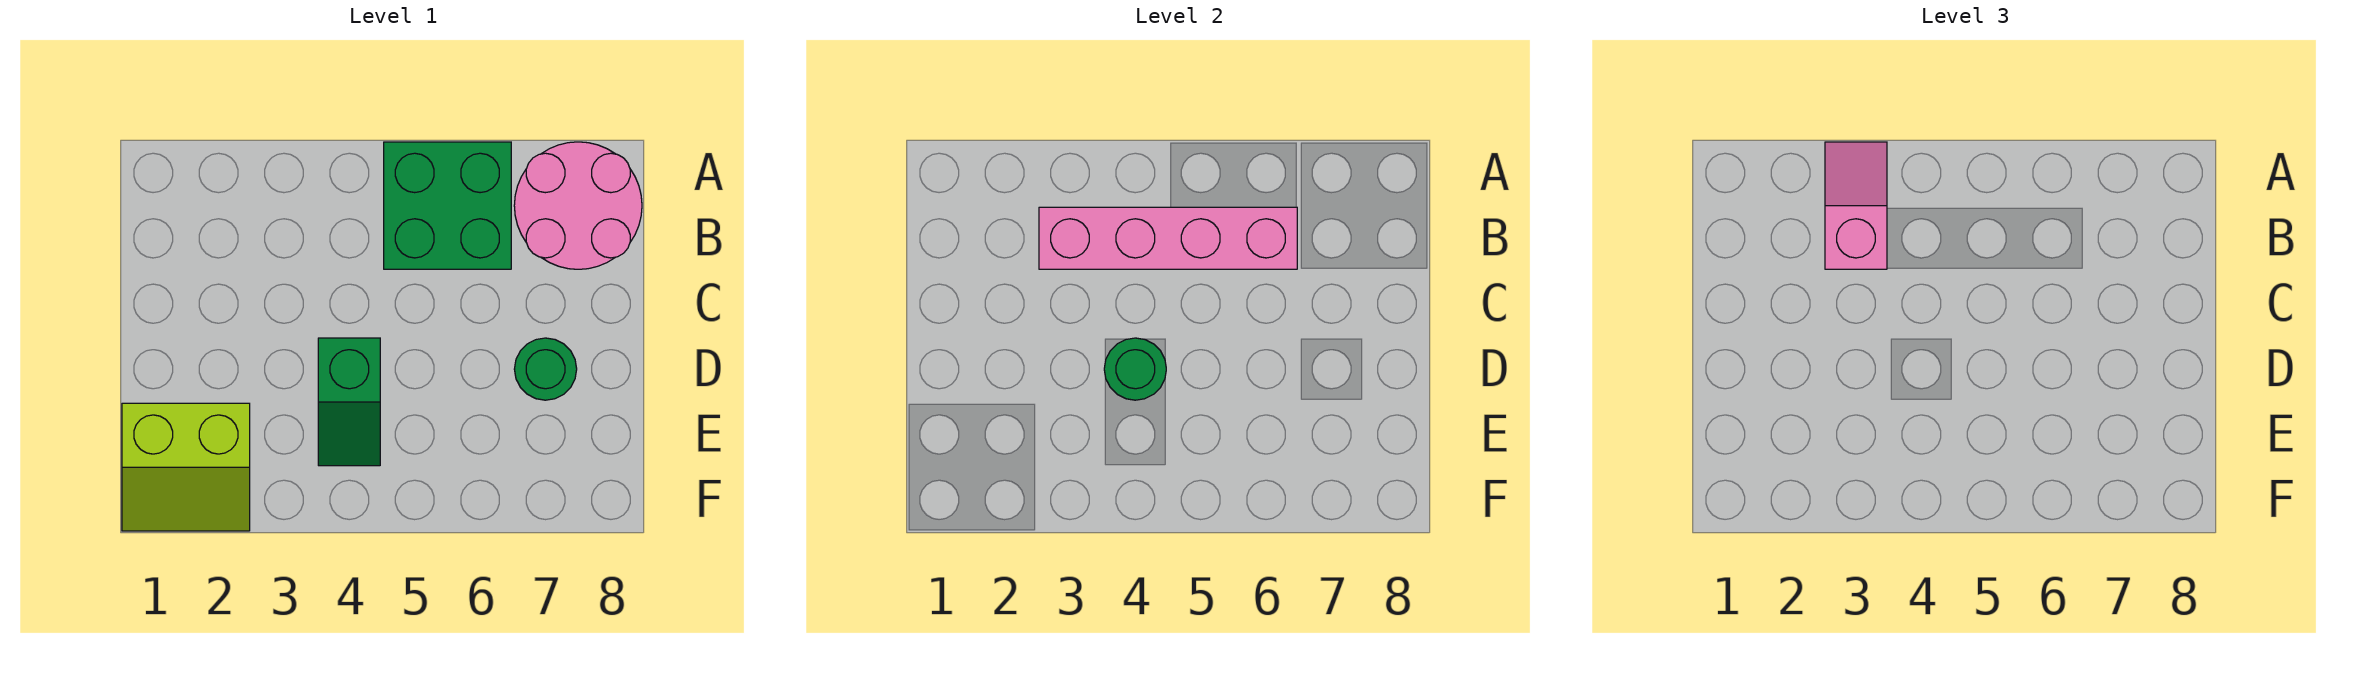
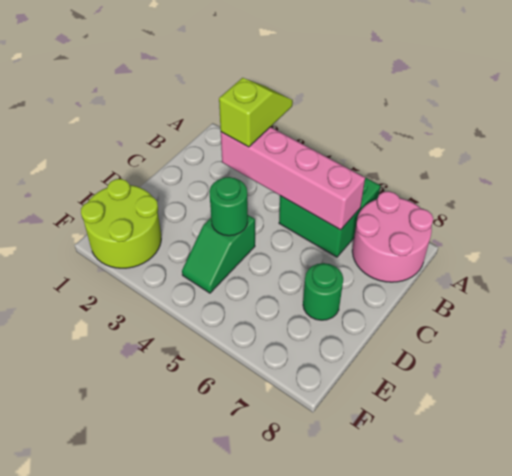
pink slope A3:B3 level 3 top B -> lime slope A3:B3 level 3 top B
lime slope E1:F2 level 1 top E -> lime round brick E1:F2 level 1

